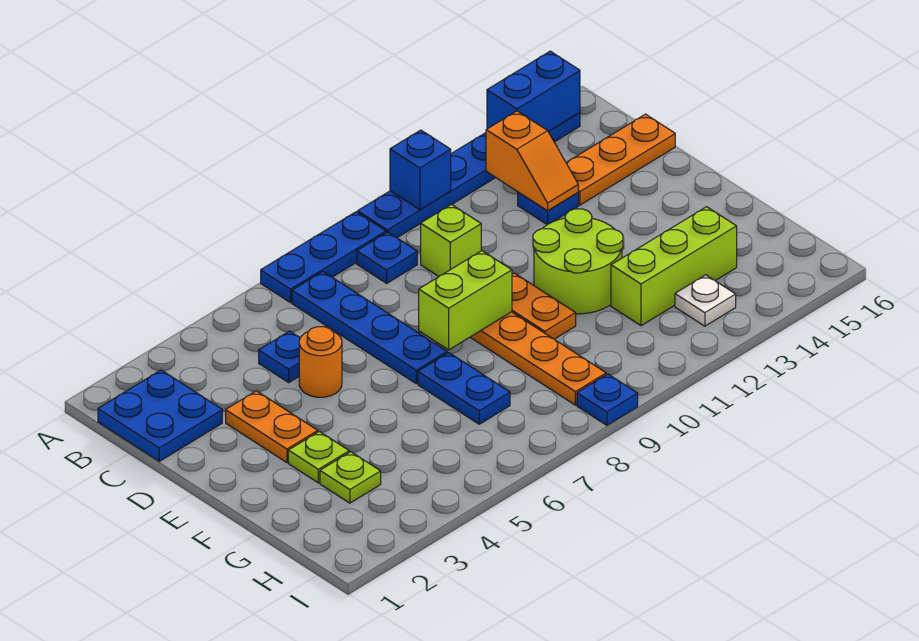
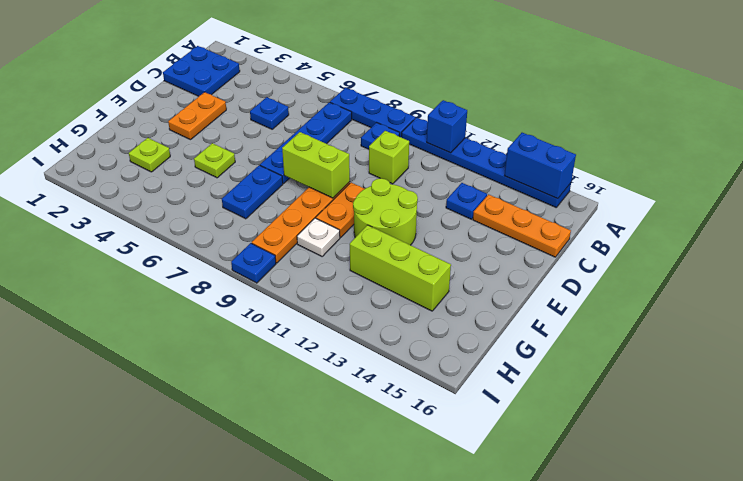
orange slope B13:C13 level 2 top B -> none
orange round brick D5 level 1 -> none
lime plate F3 level 1 -> lime plate F5 level 1
white plate H13 level 1 -> white plate G10 level 1

